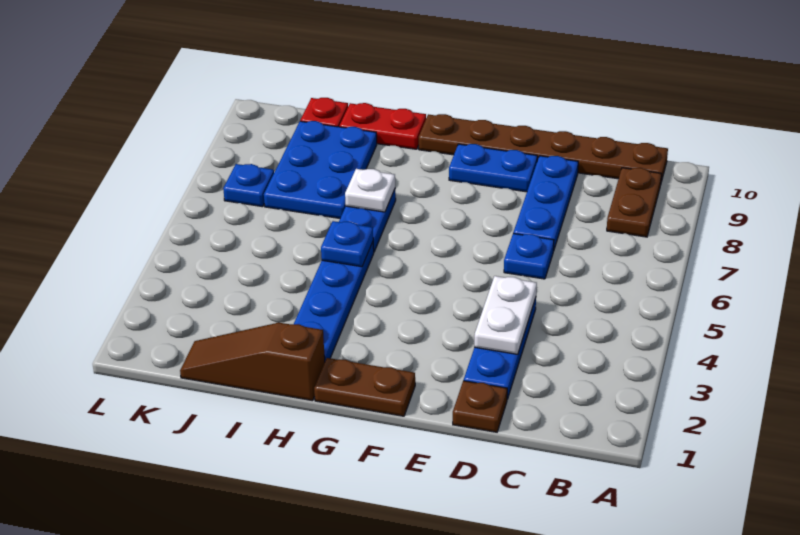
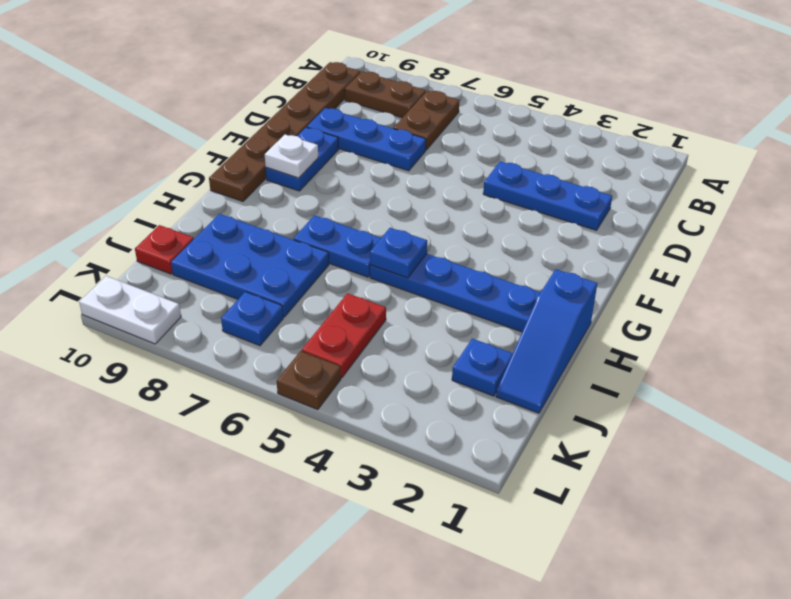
brown plate D1 level 1 -> brown plate L5 level 1
white plate D3:D4 level 2 -> white plate L9:L10 level 1
blue plate D6 level 1 -> blue plate J2 level 1
brown plate F1:G1 level 1 -> brown plate B7:C7 level 1
brown slope H1:J1 level 1 top H -> blue slope H1:J1 level 1 top H
white plate H7 level 2 -> white plate F9 level 2
red plate H10:I10 level 1 -> red plate J5:K5 level 1

